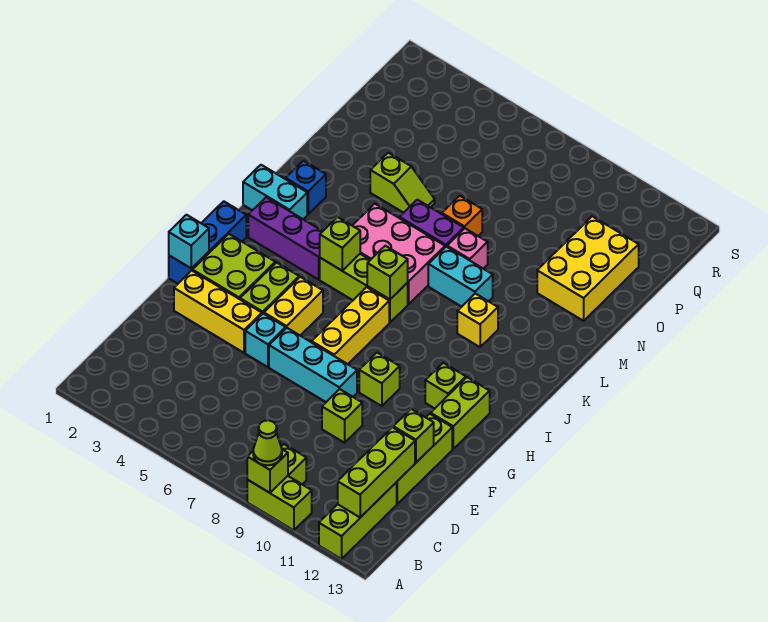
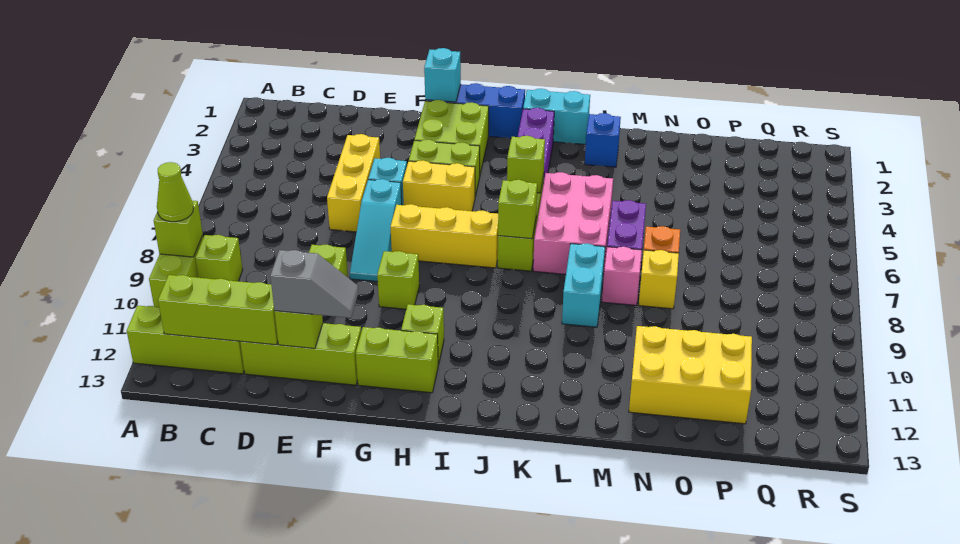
none -> grey slope E12:F12 level 3 top E
yellow brick F2:F4 level 1 -> yellow brick E4:E6 level 1
cyan brick F6:F8 level 1 -> cyan slope F6:F8 level 1 top 6
cyan brick K1:K2 level 1 -> cyan brick J1:K1 level 1
yellow brick K10 level 1 -> yellow brick N8 level 1
lime slope N4:N5 level 1 top 4 -> none

